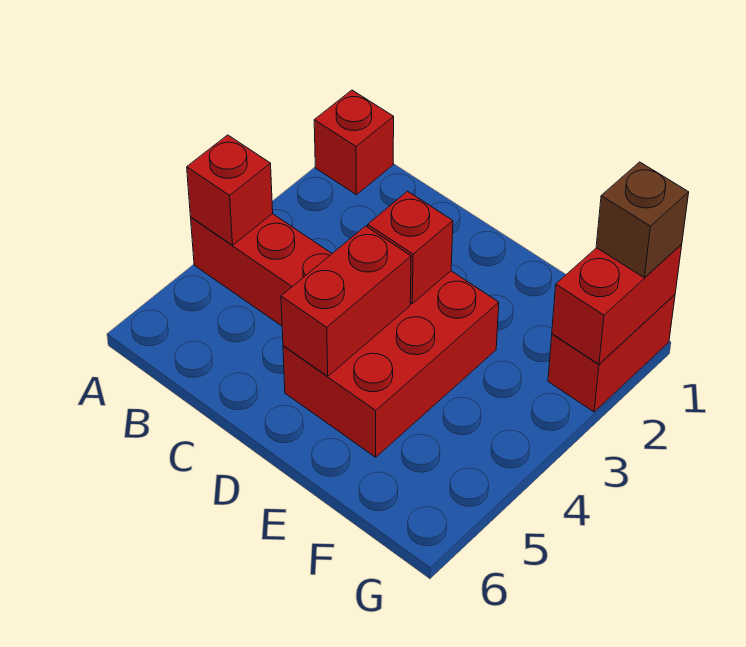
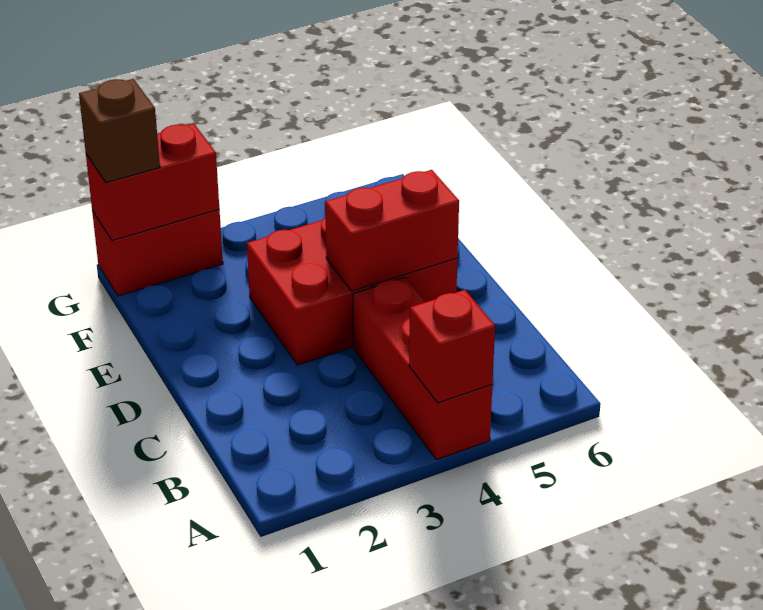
red brick A1 level 1 -> none
red brick D3 level 2 -> none

